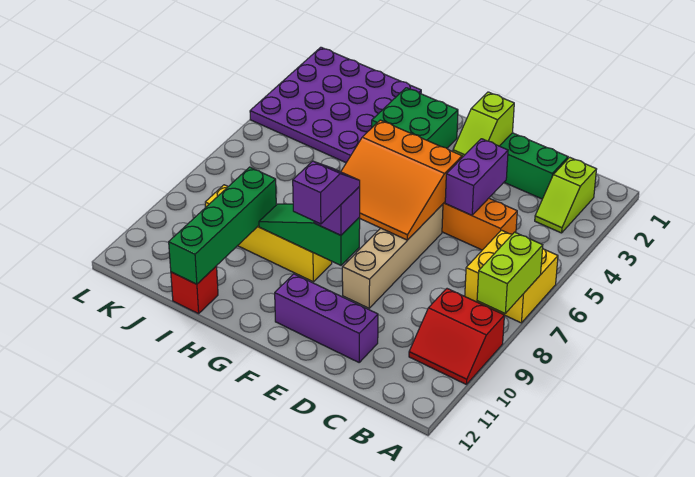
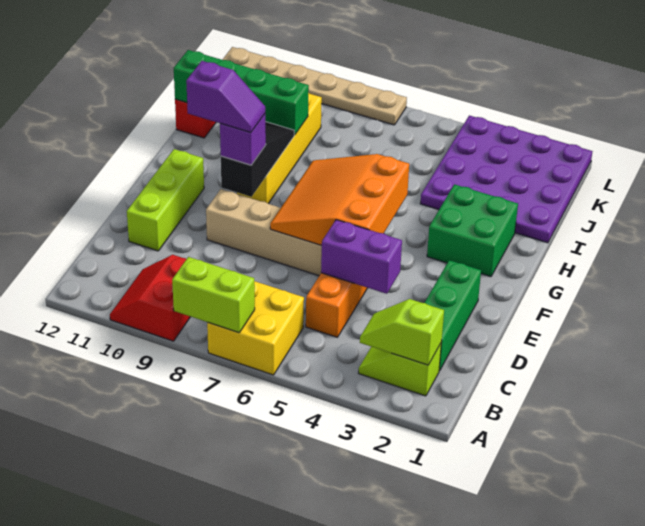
purple brick D11:F11 level 1 -> lime brick D11:F11 level 1
lime slope E2:E3 level 2 top 2 -> lime slope B2:B3 level 2 top 2
green slope F9:H9 level 2 top F -> black slope F9:H9 level 2 top F
none -> tan plate L7:L12 level 1

